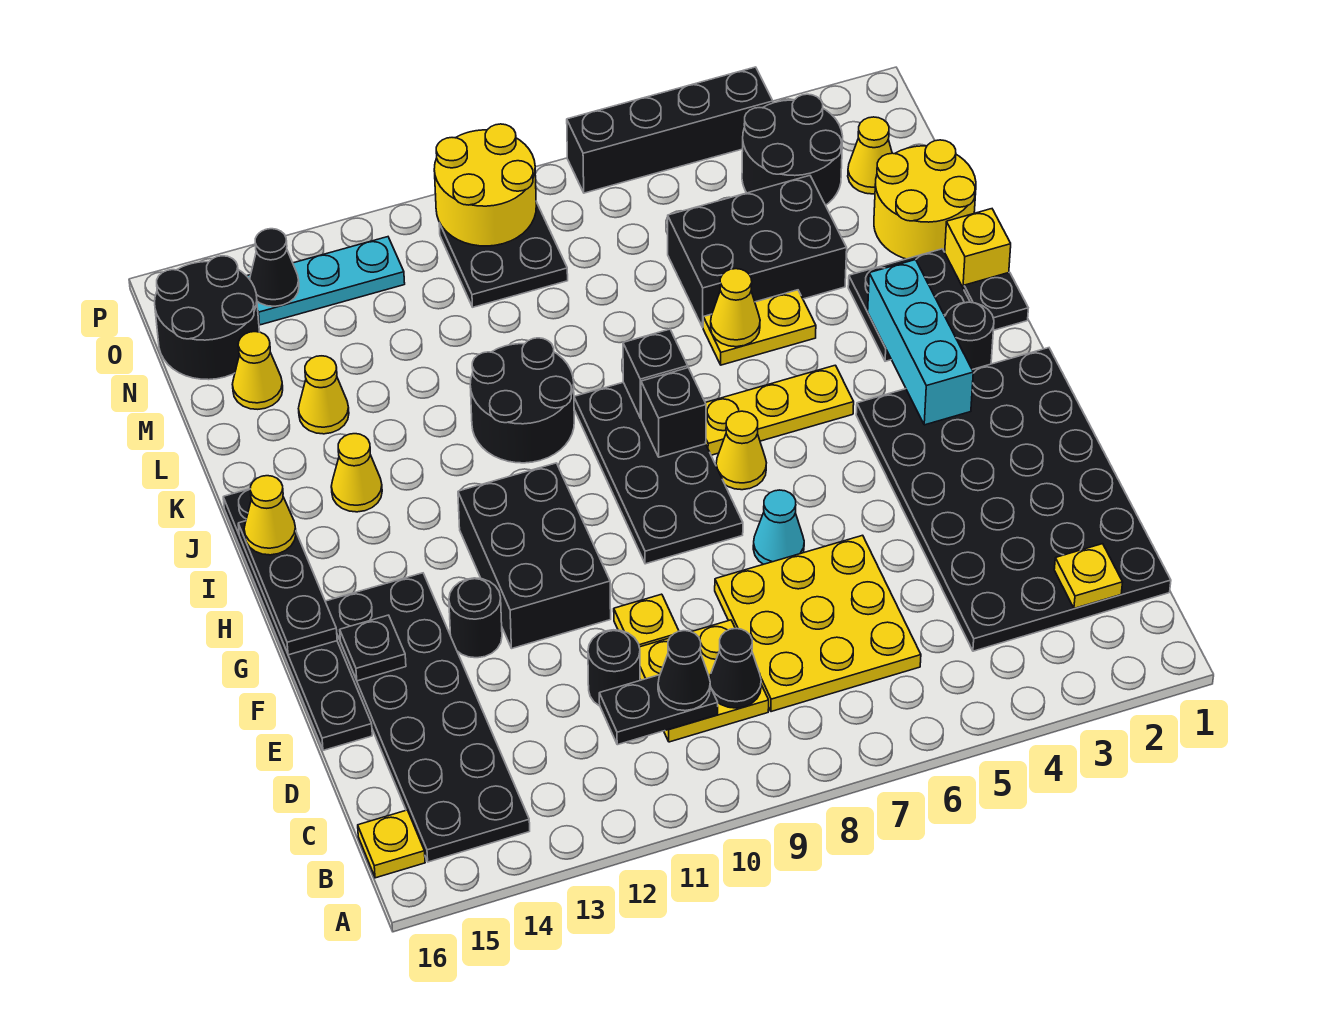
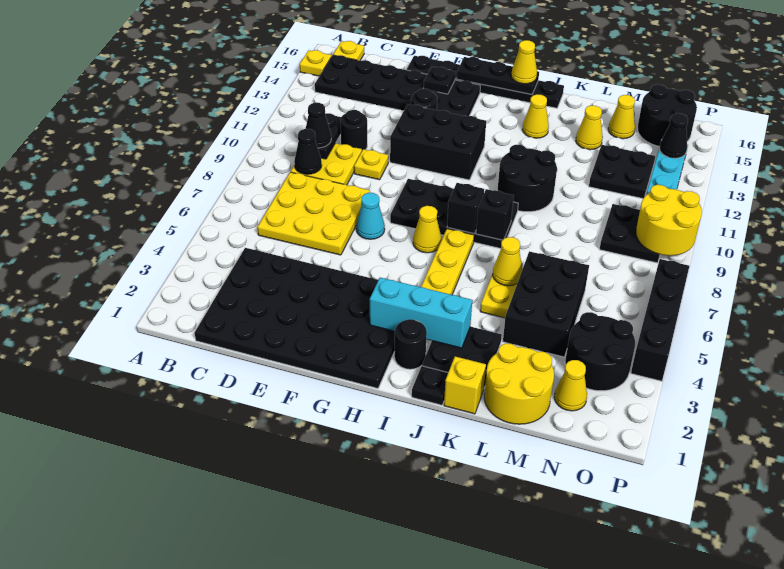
yellow plate C2 level 2 -> yellow plate A15 level 1
none -> black plate M12:N13 level 1

